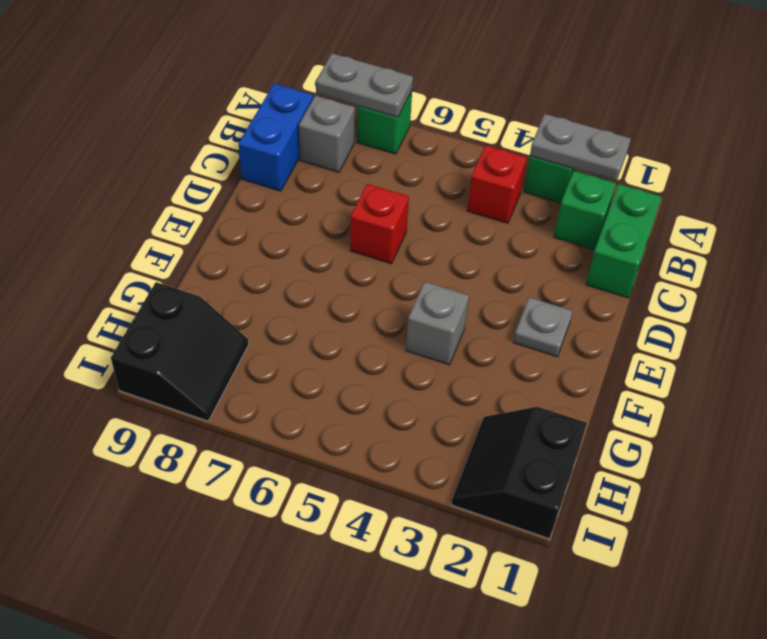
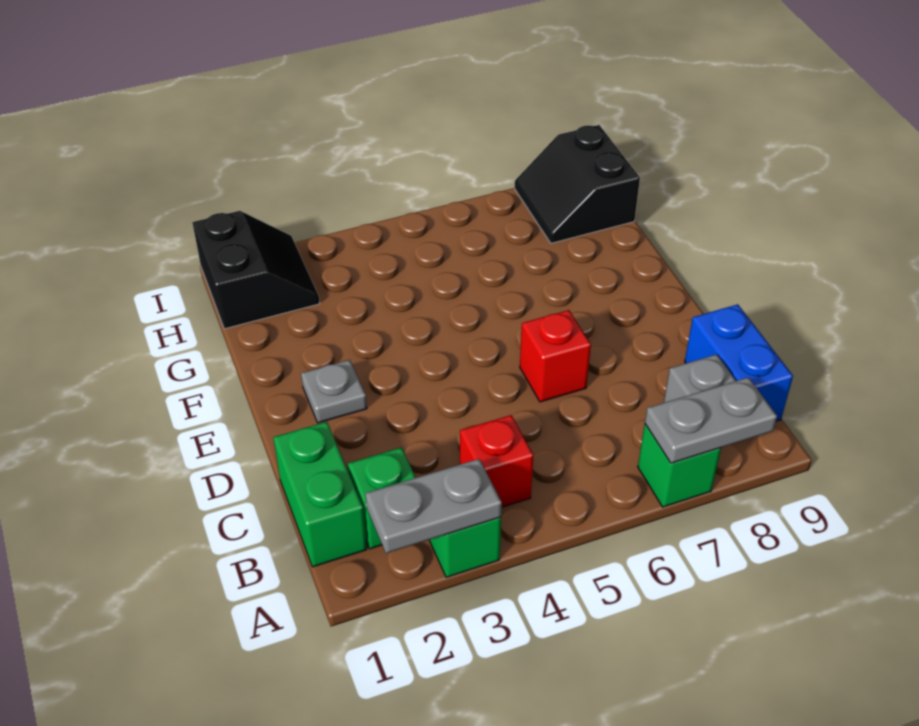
grey brick F4 level 1 -> none

